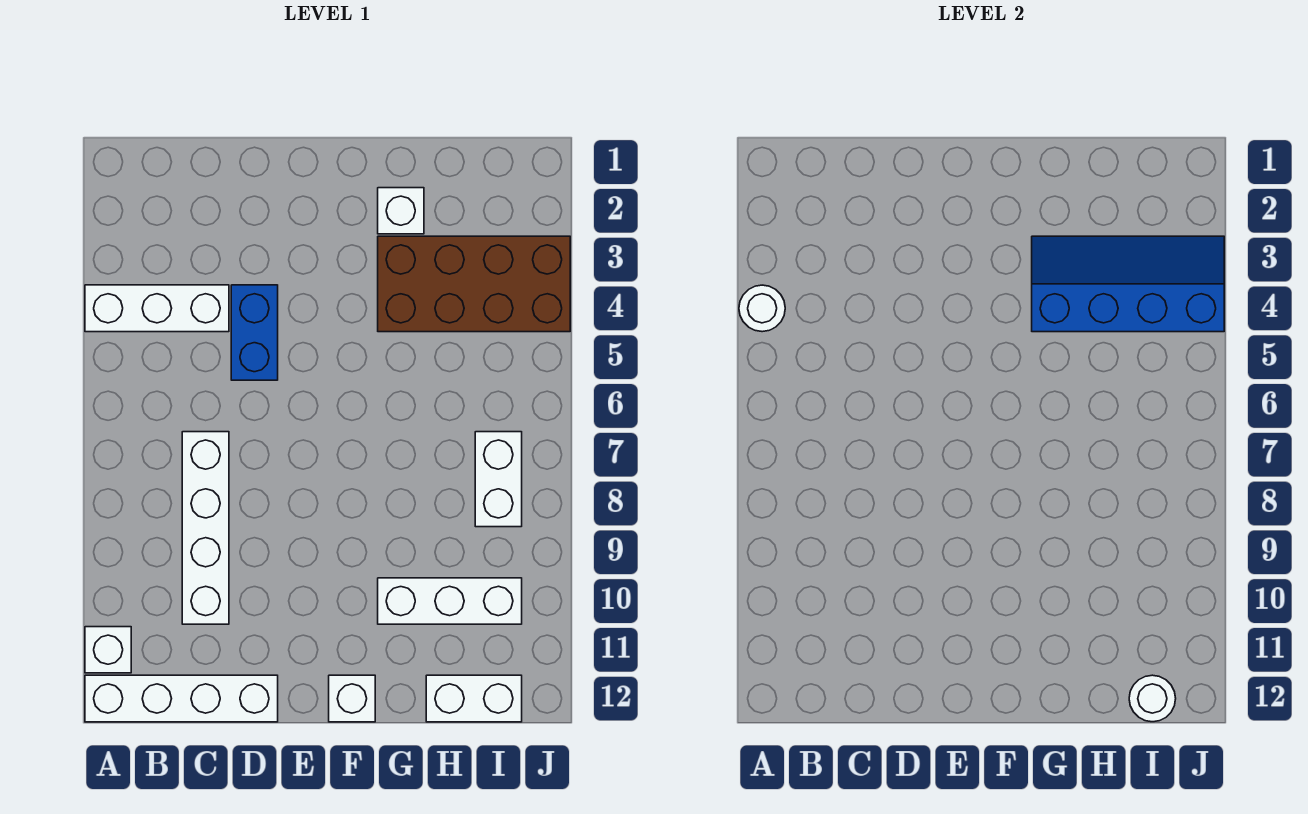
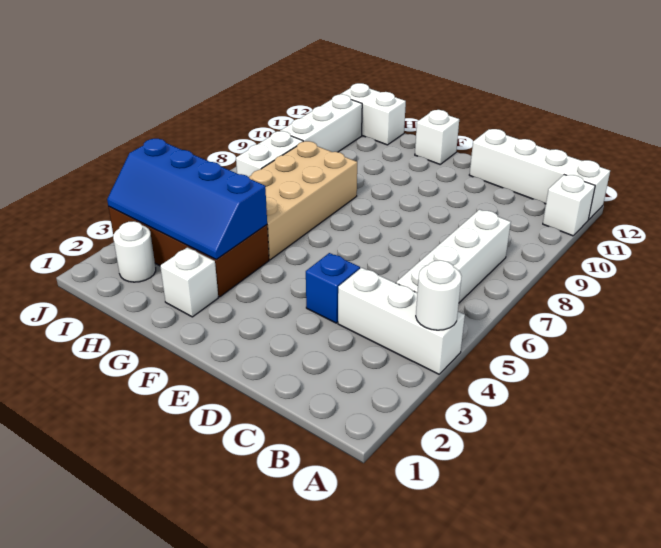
white brick C7:C10 level 1 -> white brick B5:B8 level 1
blue brick D4:D5 level 1 -> blue brick D4 level 1
none -> tan brick G5:H8 level 1
white brick G10:I10 level 1 -> white brick I9:I11 level 1
white round brick I12 level 2 -> white round brick I2 level 1

